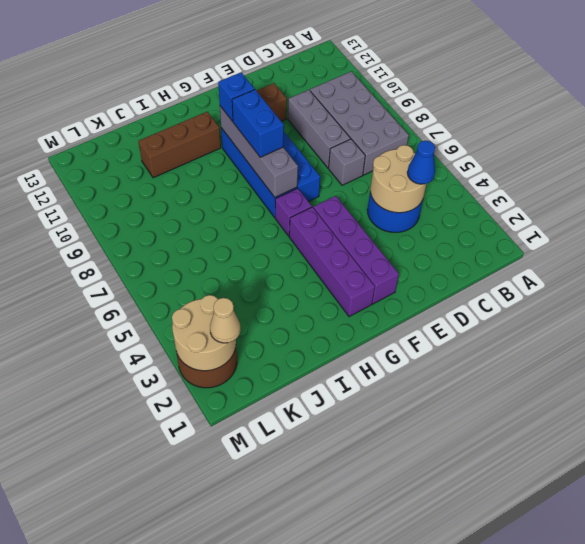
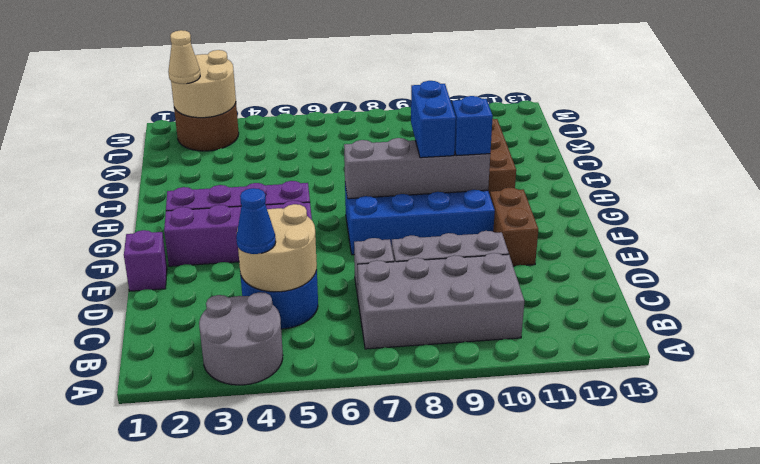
none -> grey round brick A3:B4 level 1
purple brick G6 level 1 -> purple brick E1 level 1
blue brick G8:G9 level 3 -> blue brick G9:H9 level 3

